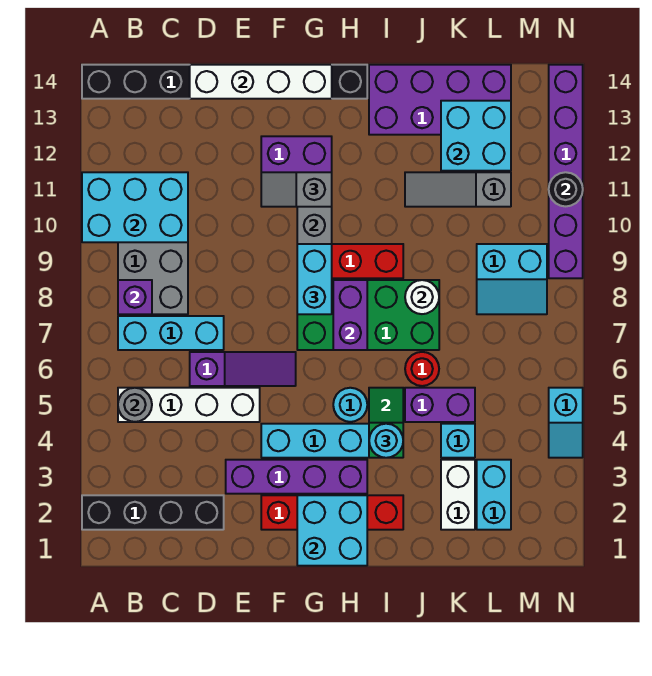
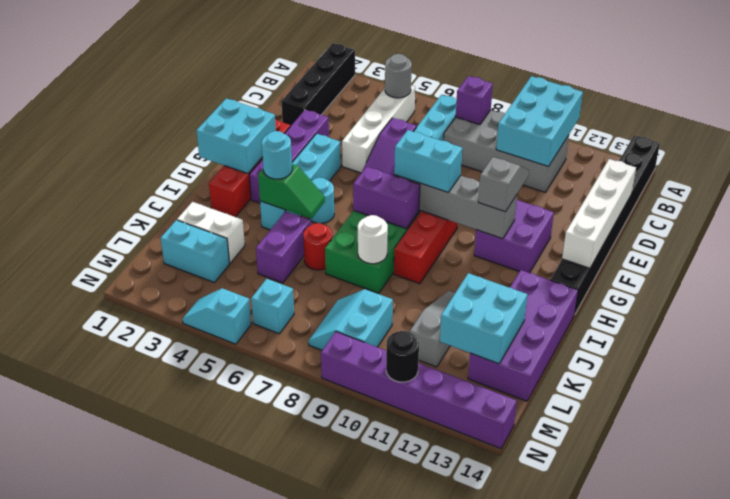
cyan brick K4 level 1 -> cyan brick M6 level 1

